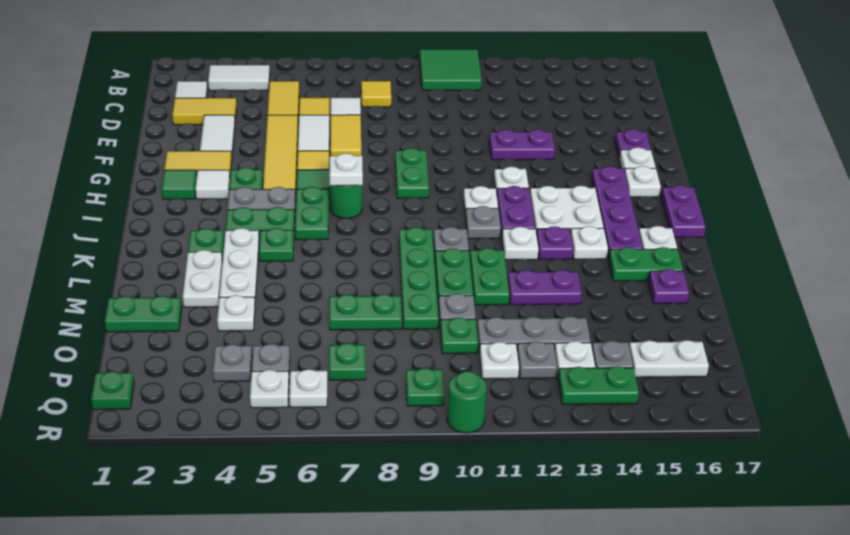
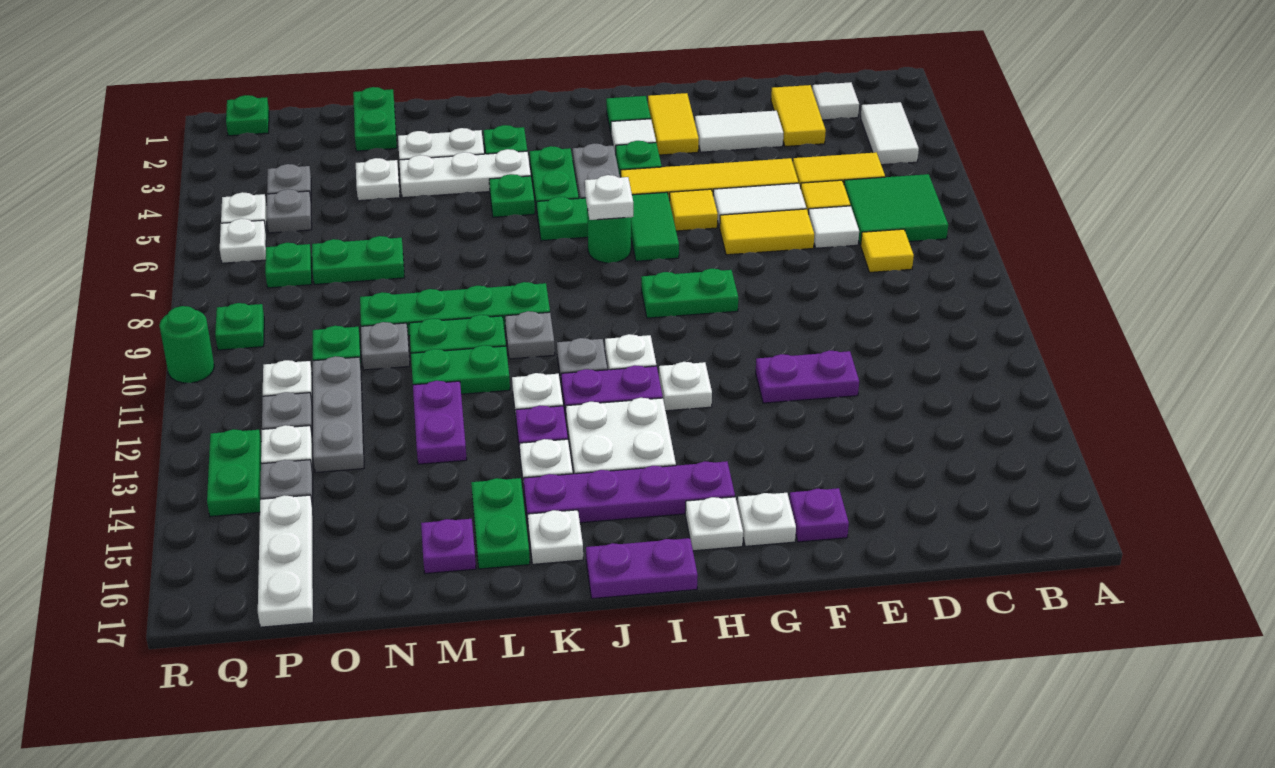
green tile A10:B11 level 1 -> green tile B6:C7 level 1
purple plate F12:F13 level 1 -> purple plate E12:F12 level 1
green plate N7:N8 level 1 -> green plate N7:O7 level 1
white plate P15:P16 level 1 -> white plate P15:P17 level 1

